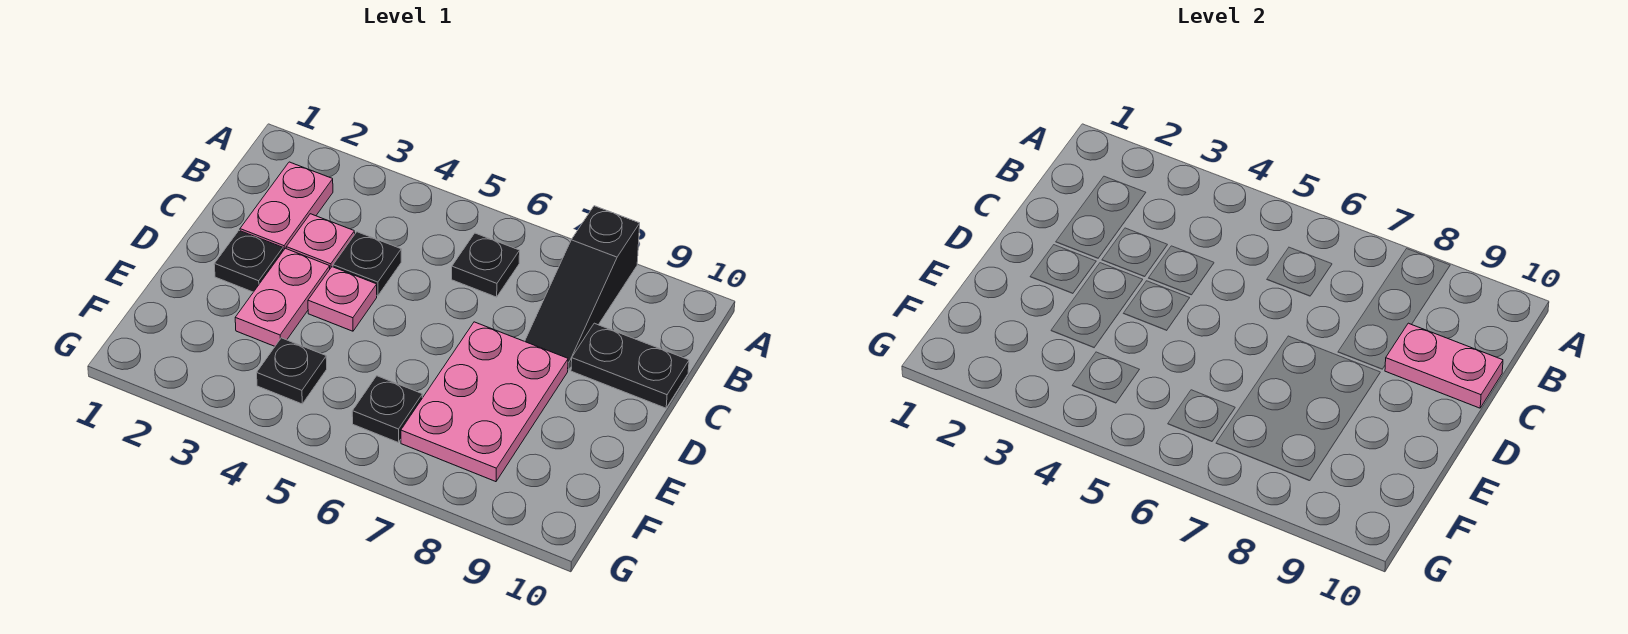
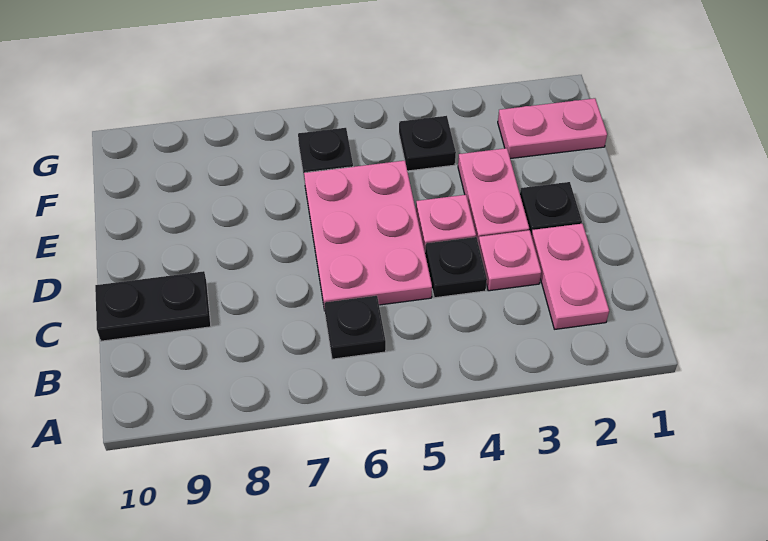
black slope A8:C8 level 1 top A -> none
pink plate C9:C10 level 2 -> pink plate F1:F2 level 1
pink plate D7:F8 level 1 -> pink plate C5:E6 level 1

